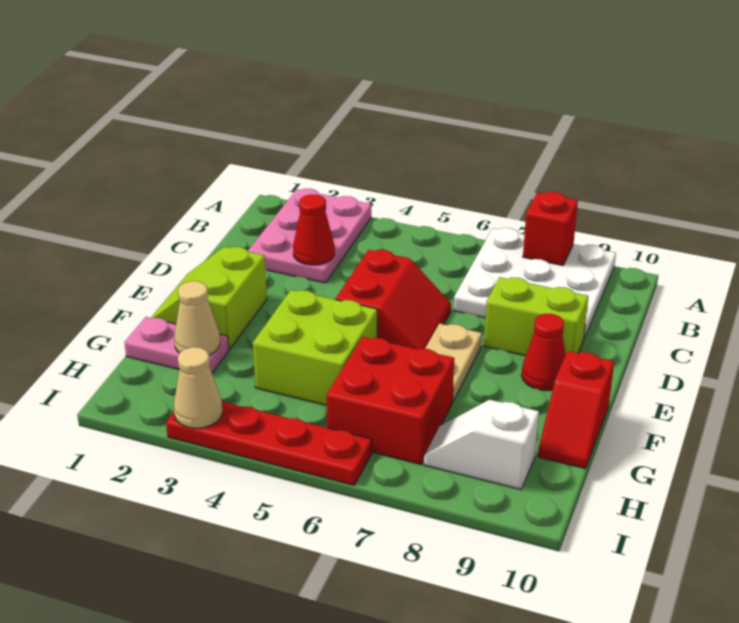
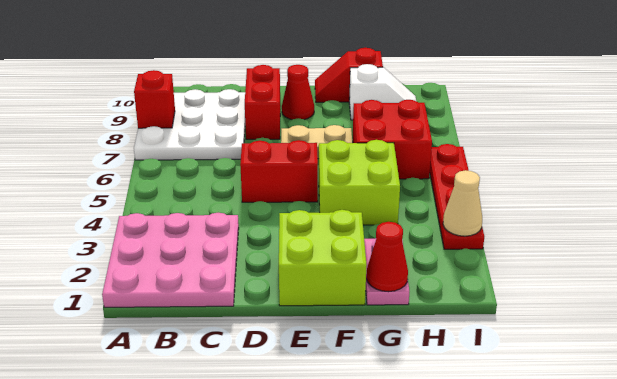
pink plate A2:C3 level 1 -> pink plate A1:C3 level 1
red cone C3 level 2 -> red cone G1 level 2
lime brick D8:D9 level 1 -> red brick D8:D9 level 1
lime slope E1:F2 level 1 top 2 -> lime brick E1:F2 level 1
red slope F10:G10 level 1 top F -> red slope F10:G10 level 1 top G
tan cone G2 level 2 -> none
white slope H8:H9 level 1 top 9 -> white slope G9:H9 level 1 top G

